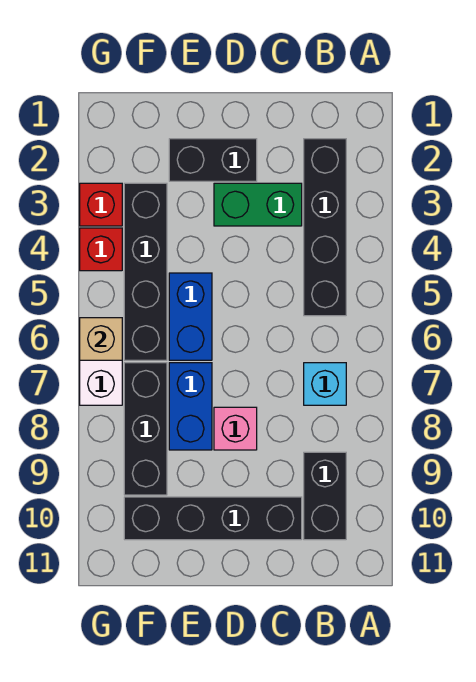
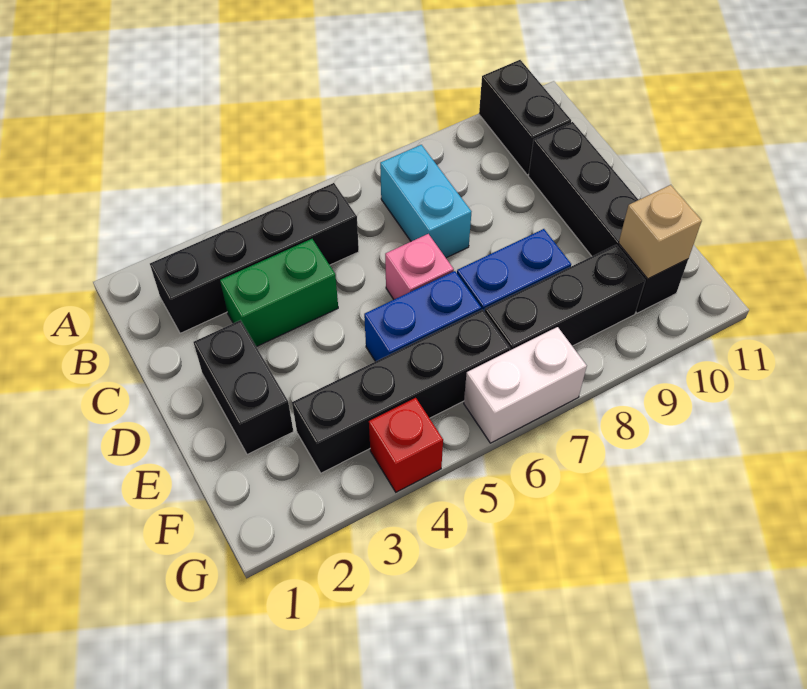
cyan brick B7 level 1 -> cyan brick B7:C7 level 1
black brick B9:B10 level 1 -> black brick A10:B10 level 1
green brick C3:D3 level 1 -> green brick C3:C4 level 1
pink brick D8 level 1 -> pink brick D6 level 1
red brick G3 level 1 -> none
tan brick G6 level 2 -> tan brick F10 level 2

